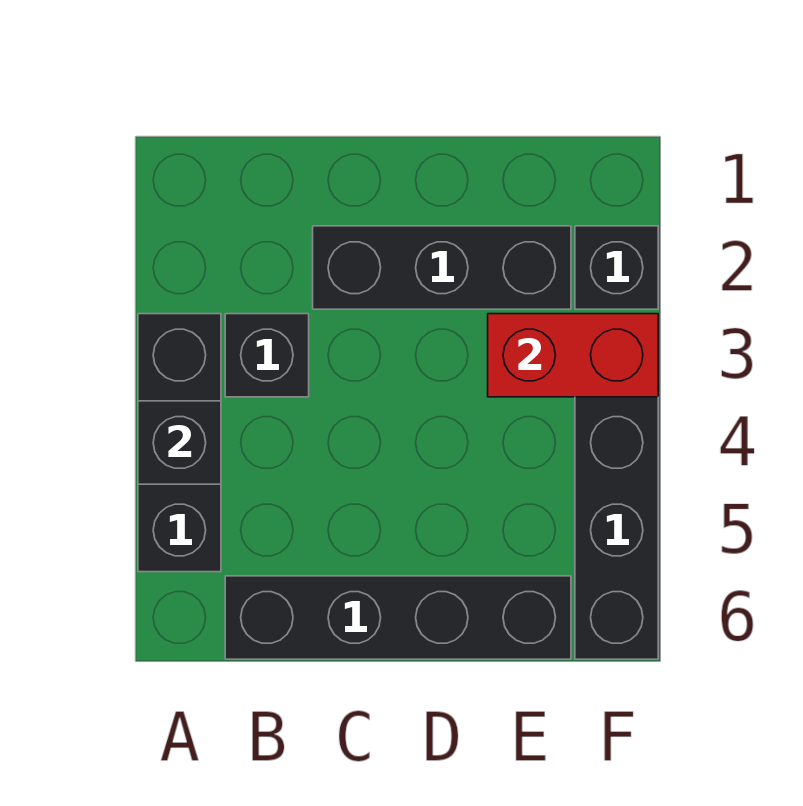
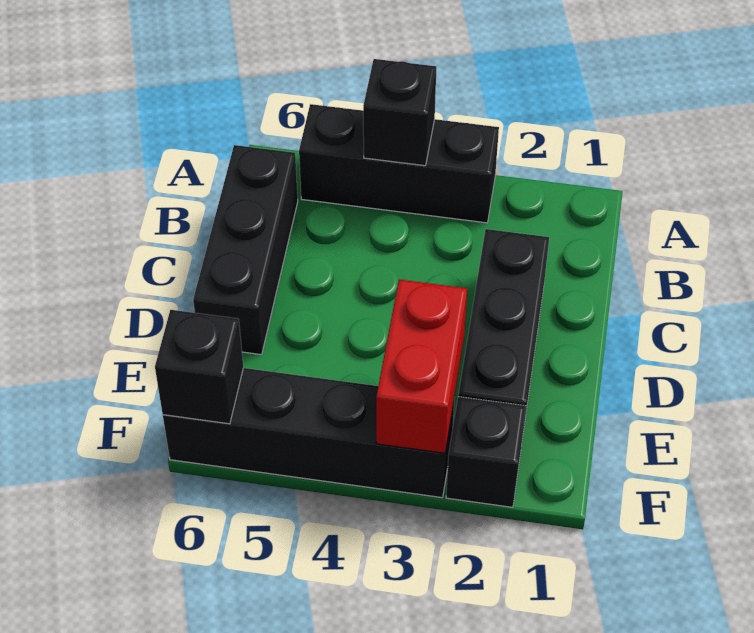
black brick B3 level 1 -> black brick F6 level 2
black brick B6:E6 level 1 -> black brick B6:D6 level 1

